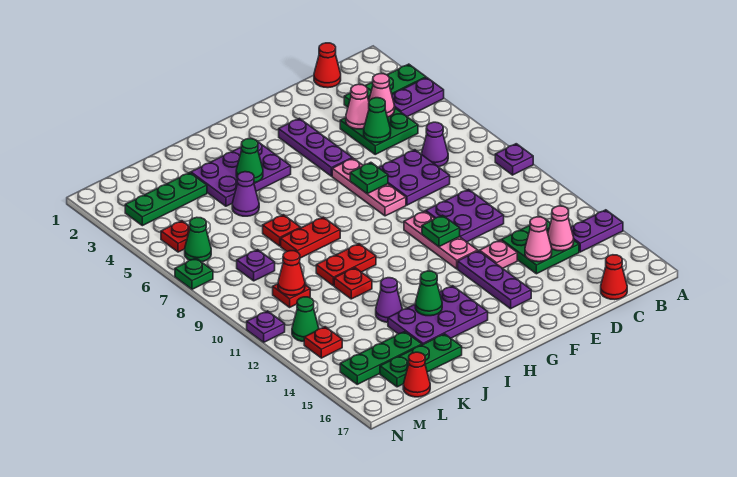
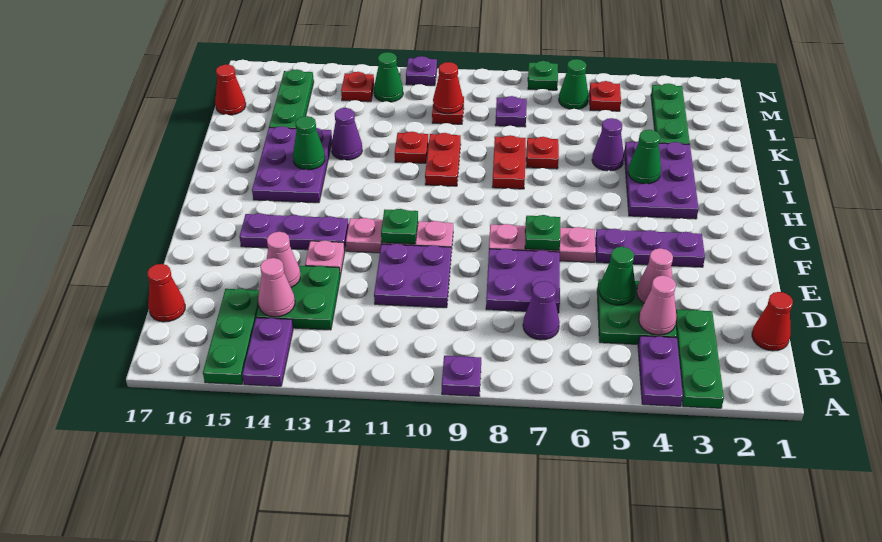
green plate J16:L16 level 1 -> green plate A15:C15 level 1

